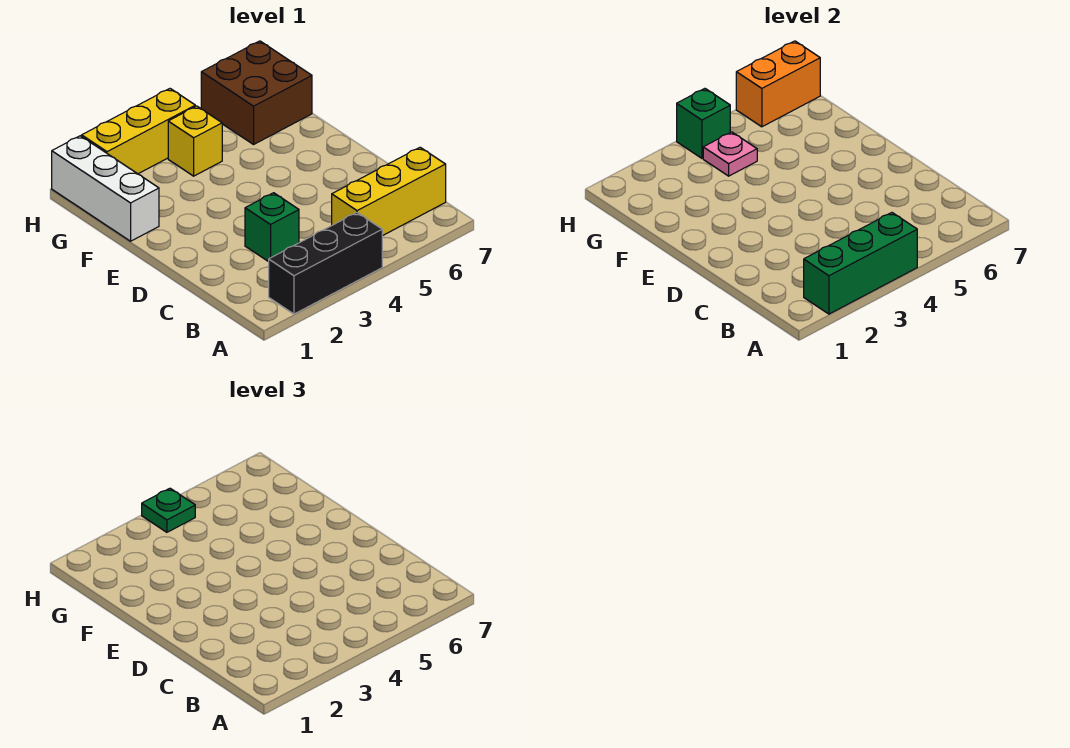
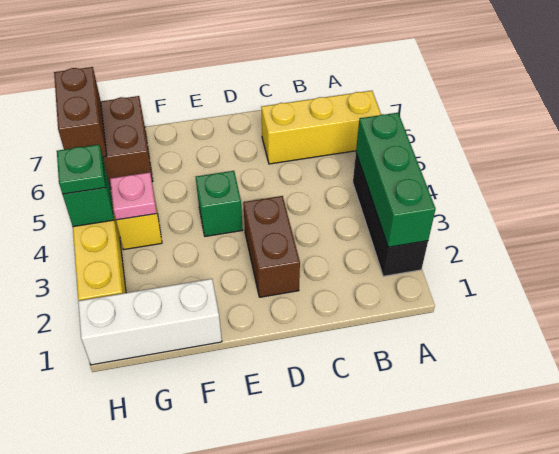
yellow brick B5:B7 level 1 -> yellow brick A6:C6 level 1
green brick C3 level 1 -> green brick E4 level 1
none -> brown brick D2:D3 level 1
orange brick H6:H7 level 2 -> brown brick H6:H7 level 2

